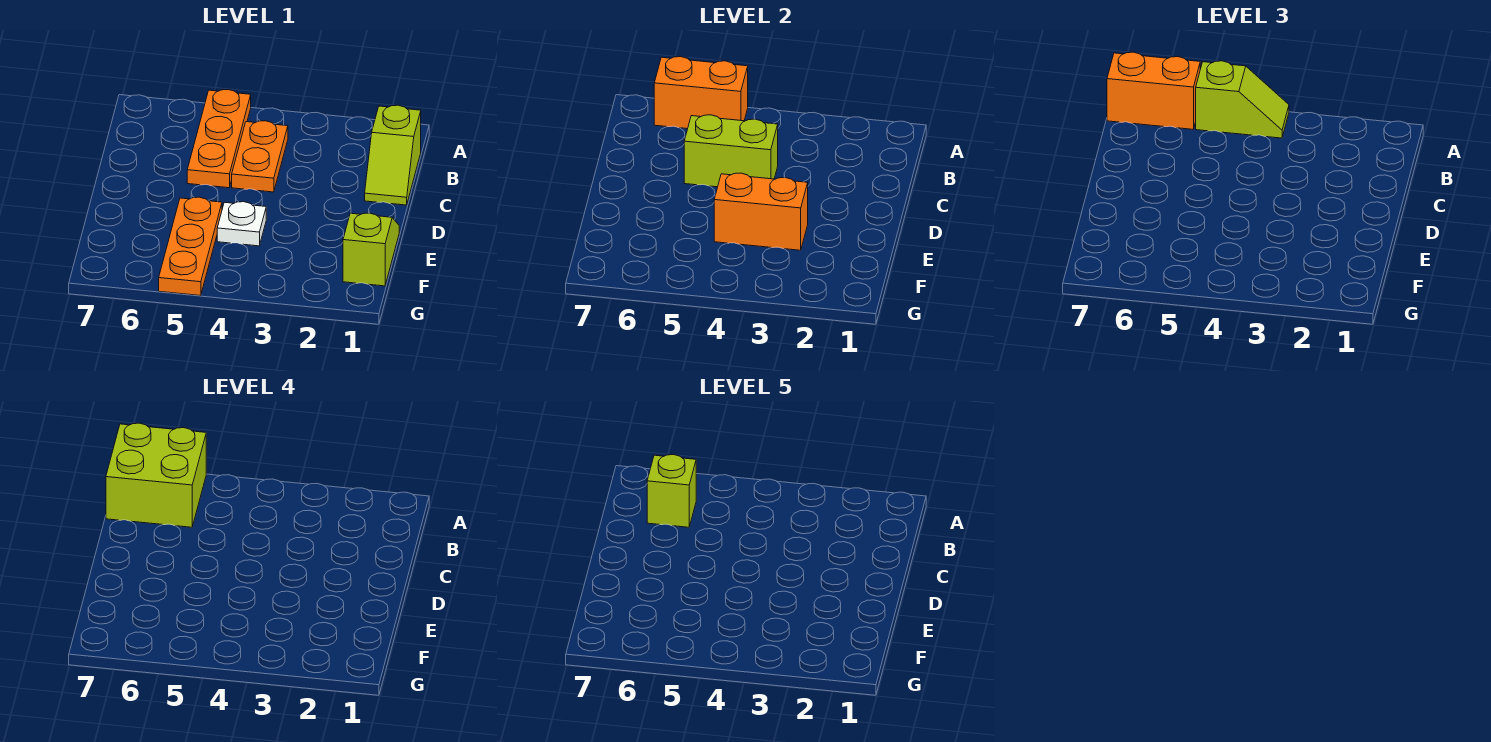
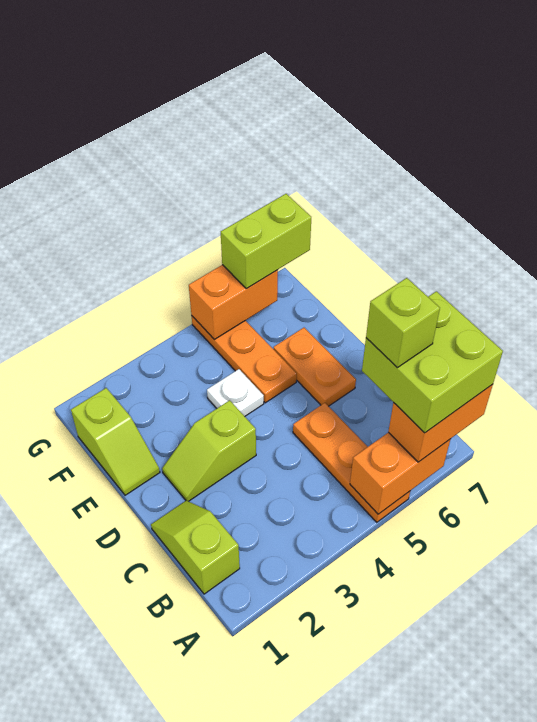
lime slope A4:A5 level 3 top 5 -> lime slope D2:D3 level 1 top 3
orange plate B4:C4 level 1 -> orange plate D6:E6 level 1
lime brick C4:C5 level 2 -> lime brick G6:G7 level 3
orange brick E3:E4 level 2 -> orange brick G5:G6 level 2

